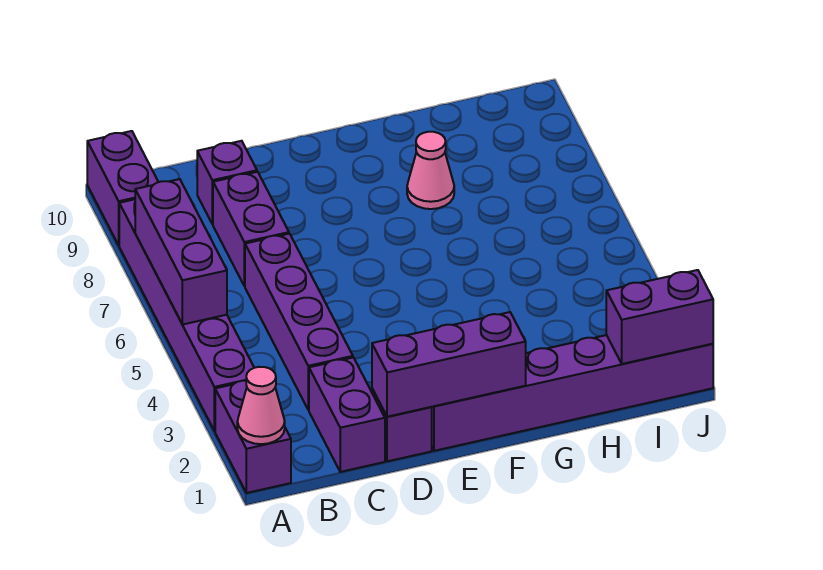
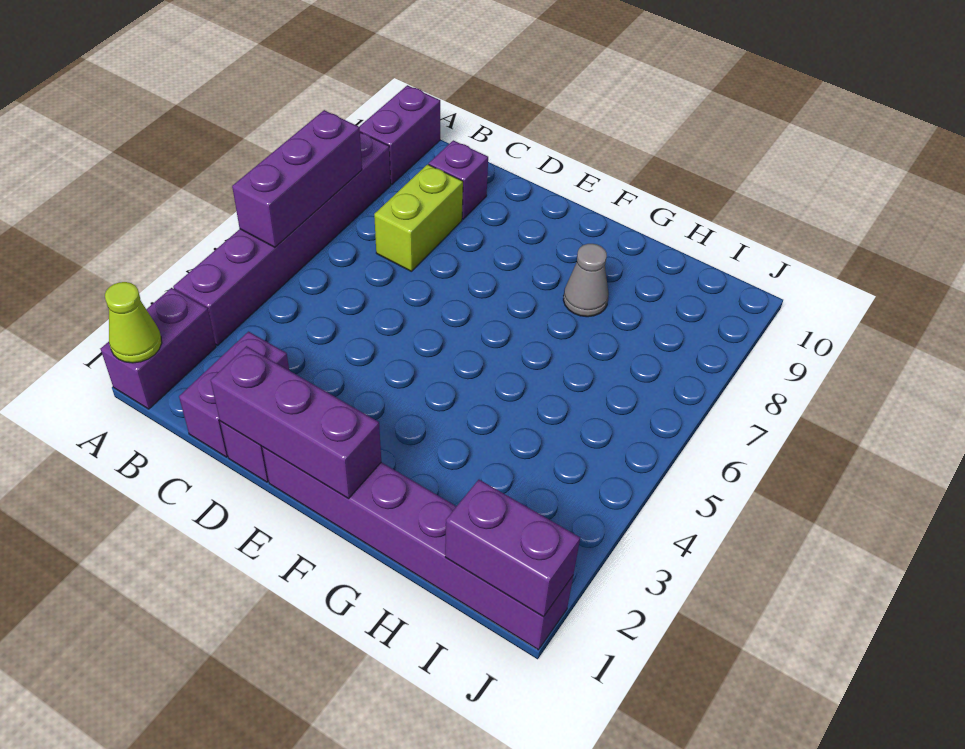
pink cone A1 level 2 -> lime cone A1 level 2
purple brick C3:C6 level 1 -> none
purple brick C7:C8 level 1 -> lime brick C7:C8 level 1
pink cone G8 level 1 -> grey cone G8 level 1

